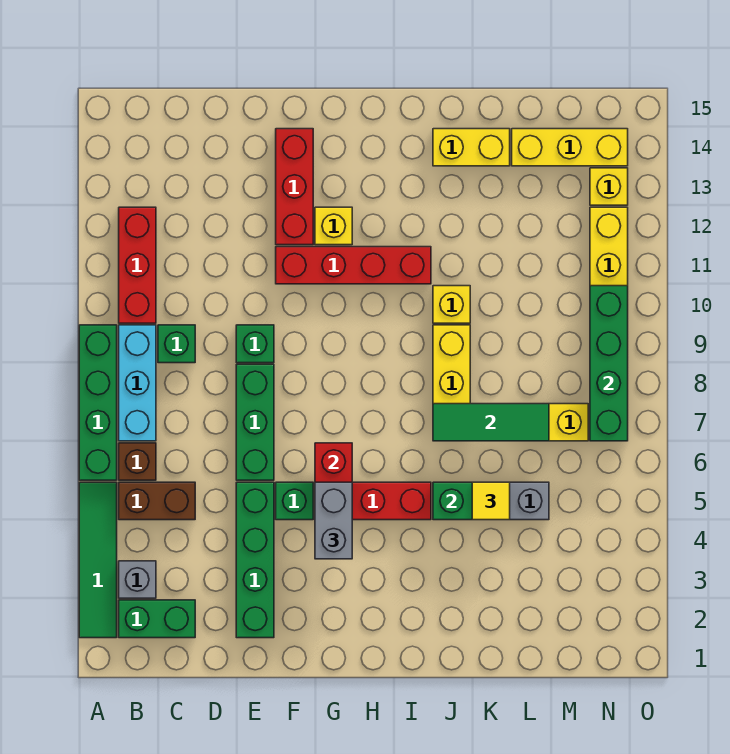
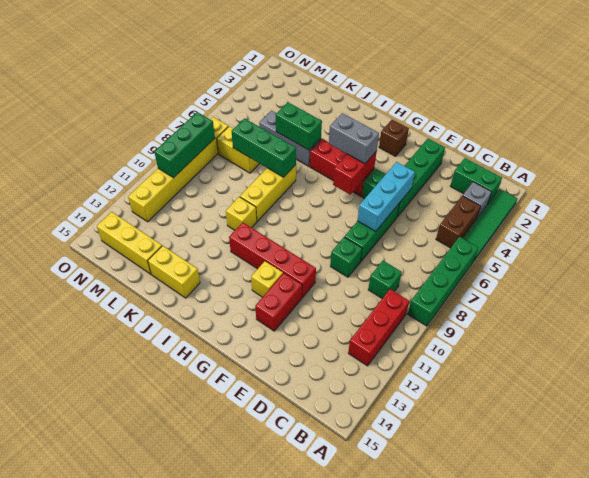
brown brick B5:C5 level 1 -> brown brick B4:B5 level 1
brown brick B6 level 1 -> brown brick G2 level 1
cyan brick B7:B9 level 1 -> cyan brick E5:E7 level 2
red brick F12:F14 level 1 -> red brick F12:F13 level 1
grey brick G4:G5 level 3 -> grey brick G5:H5 level 3
green tile J7:L7 level 2 -> green brick J7:L7 level 2
yellow tile K5 level 3 -> none
green brick N7:N10 level 2 -> green brick N8:N10 level 2
yellow brick N13 level 1 -> none

